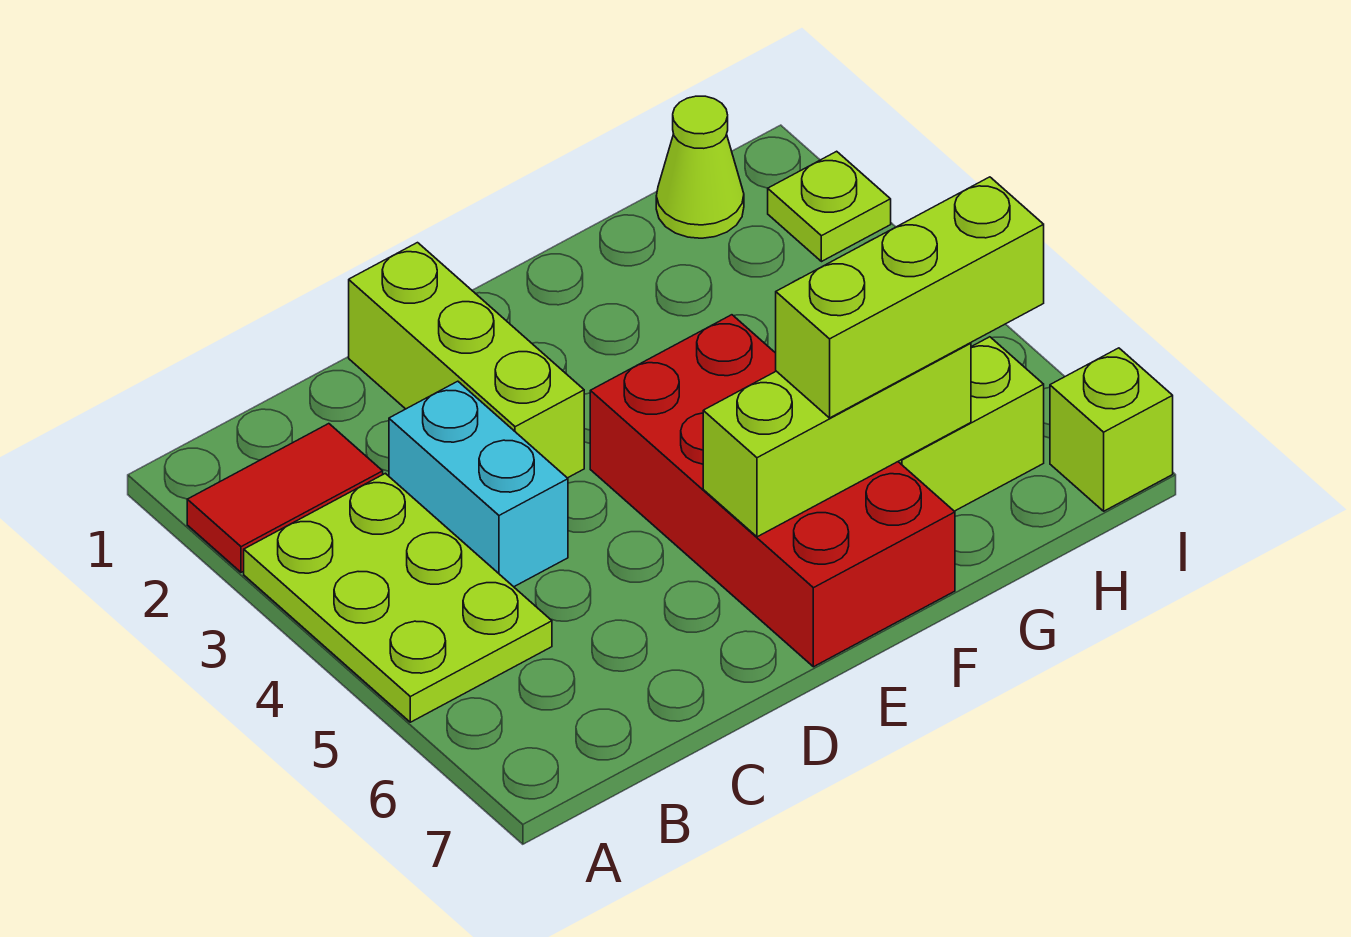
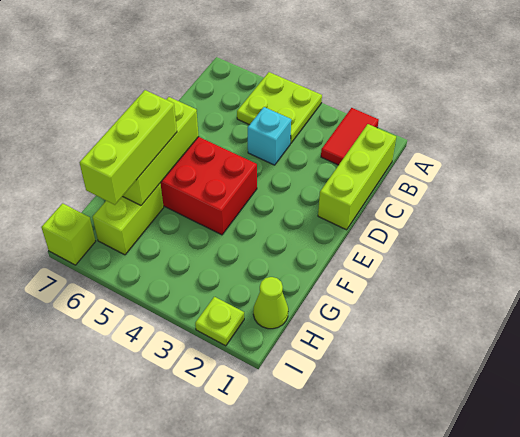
lime plate A3:B5 level 1 -> lime plate A4:B5 level 1
cyan brick C3:C4 level 1 -> cyan brick C4 level 1
lime brick D1:D3 level 1 -> lime brick B1:D1 level 1

